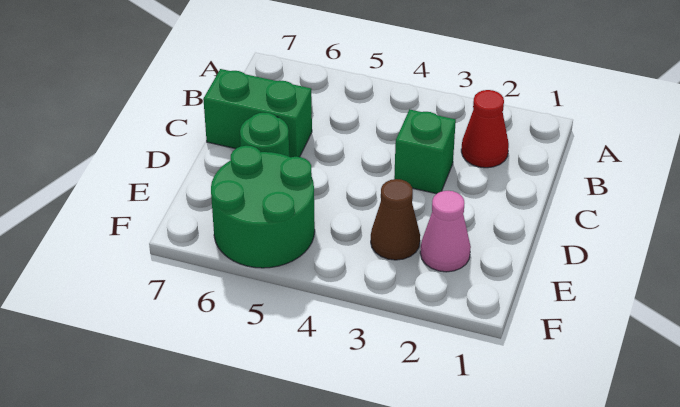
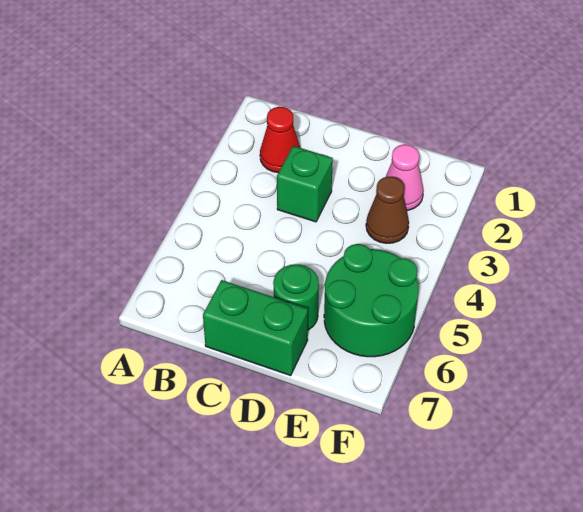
green brick C6:C7 level 1 -> green brick C7:D7 level 1

